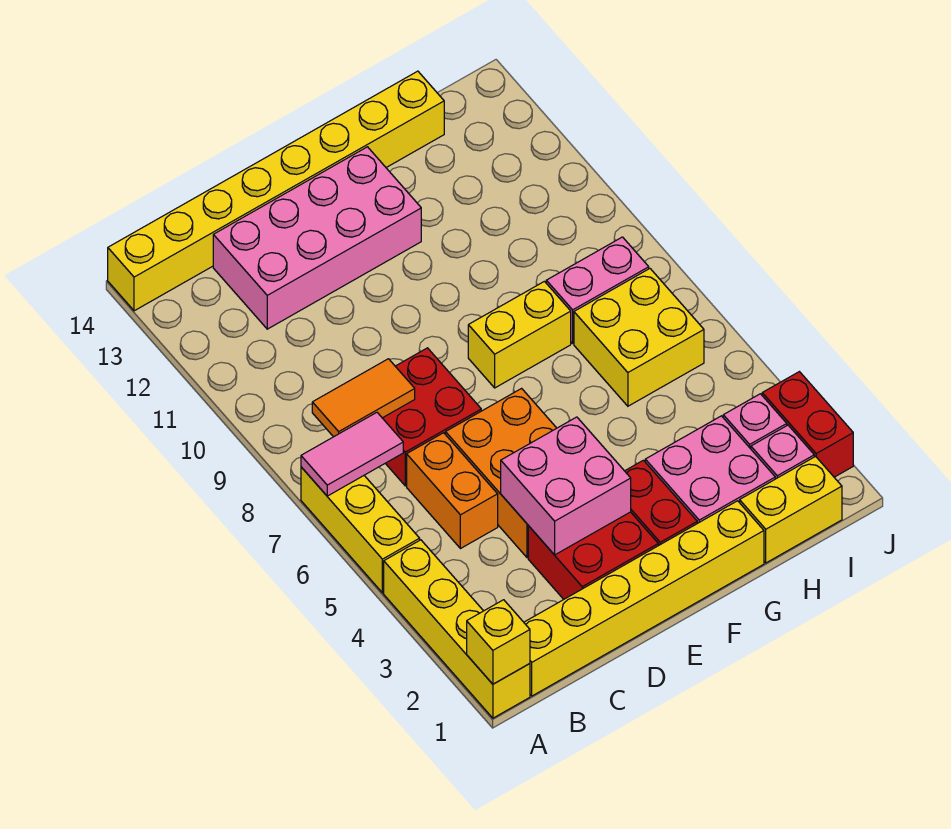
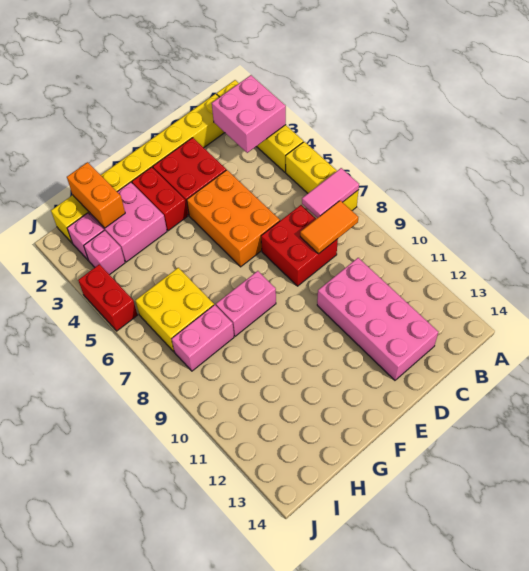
yellow brick A1 level 2 -> none
yellow brick A14:H14 level 1 -> none
orange brick C5:C6 level 1 -> orange brick H1:H2 level 2
pink brick C12:F13 level 1 -> pink brick C10:D13 level 1
pink brick D3:E4 level 2 -> pink brick A2:B3 level 2
yellow brick F8:G8 level 1 -> pink brick F8:G8 level 1
red brick J2:J3 level 1 -> red brick J4:J5 level 1

